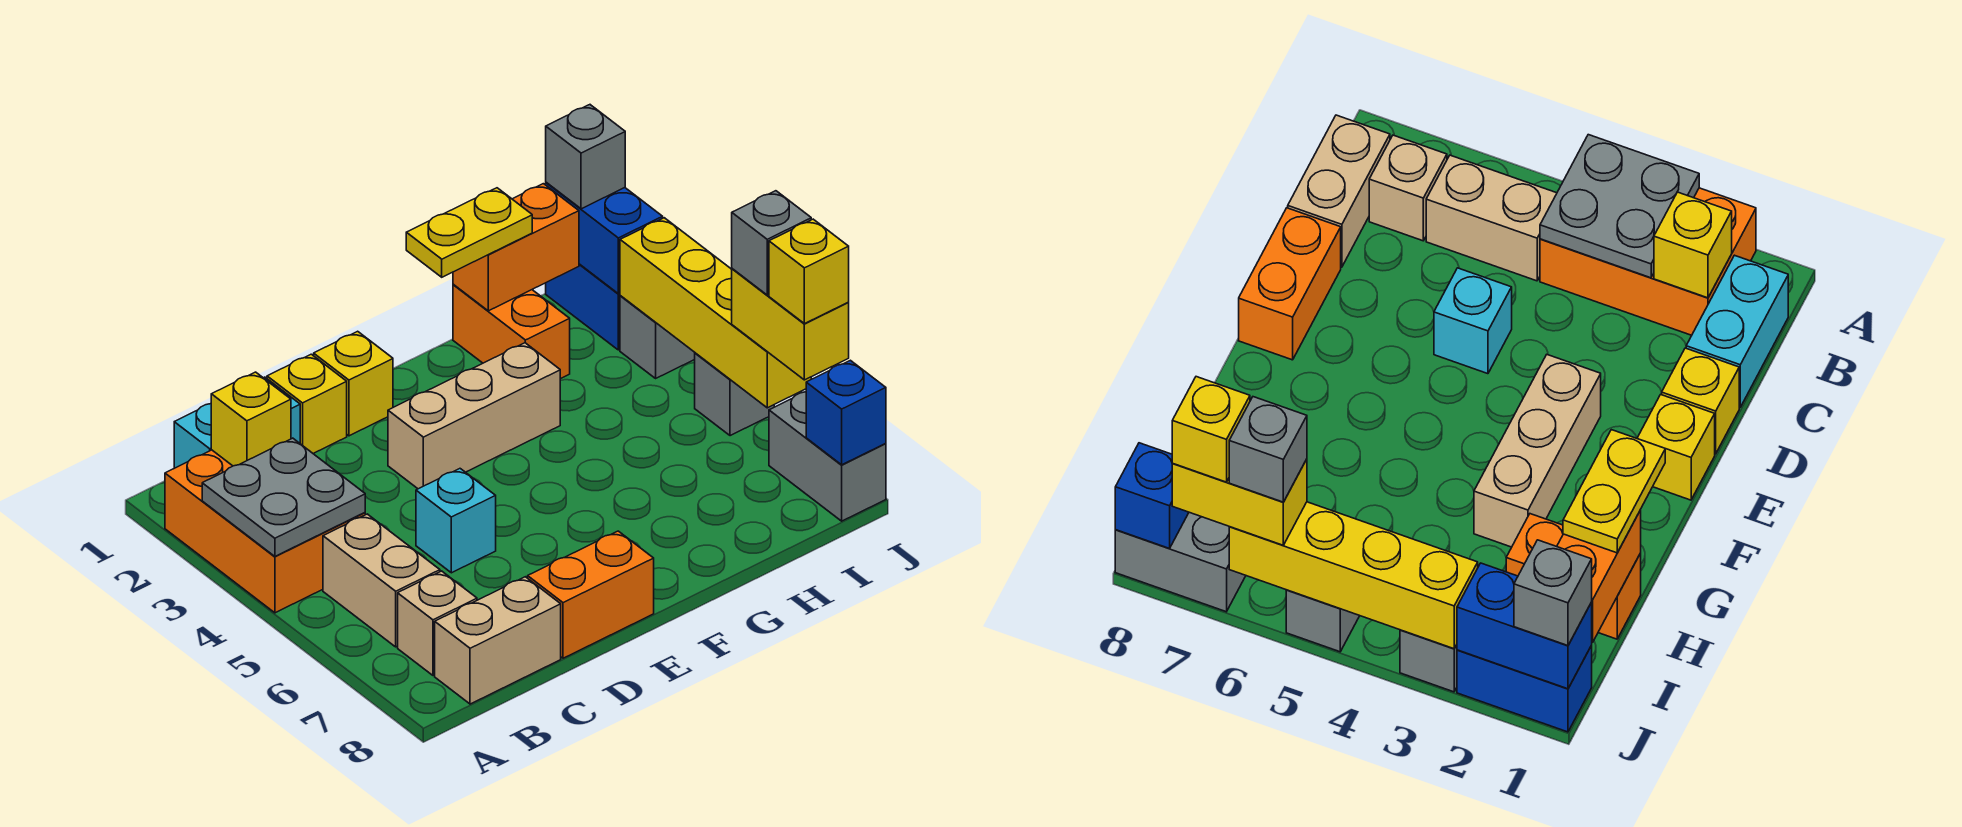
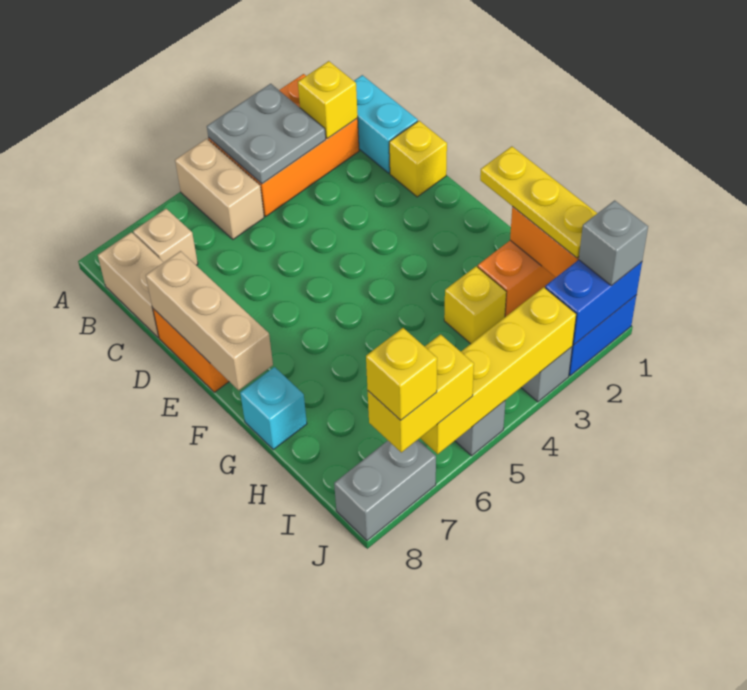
tan brick B5:B6 level 1 -> tan brick A5:B5 level 1
cyan brick D5 level 1 -> cyan brick G8 level 1
yellow brick E1 level 1 -> yellow brick H3 level 1
tan brick E3:G3 level 1 -> tan brick D8:F8 level 2
yellow plate G1:H1 level 3 -> yellow plate G1:I1 level 3
grey brick J6 level 4 -> none
blue brick J8 level 2 -> none

